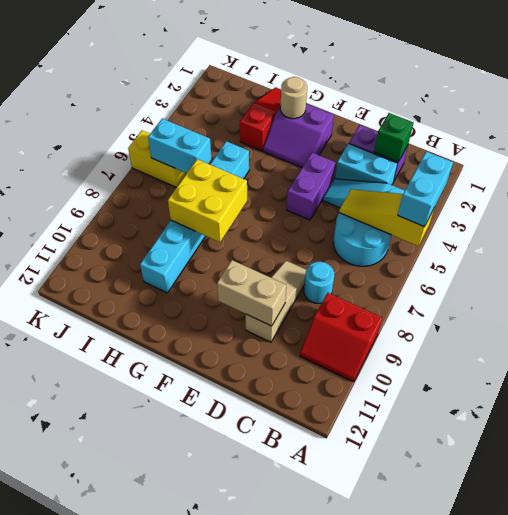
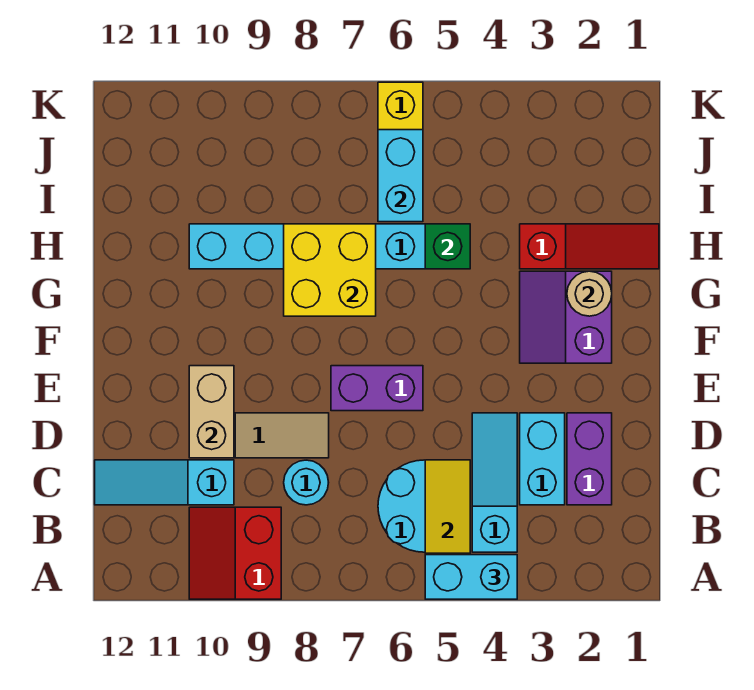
green brick C2 level 2 -> green brick H5 level 2
none -> cyan slope C10:C12 level 1 top 10
purple brick E4:E5 level 1 -> purple brick E6:E7 level 1

